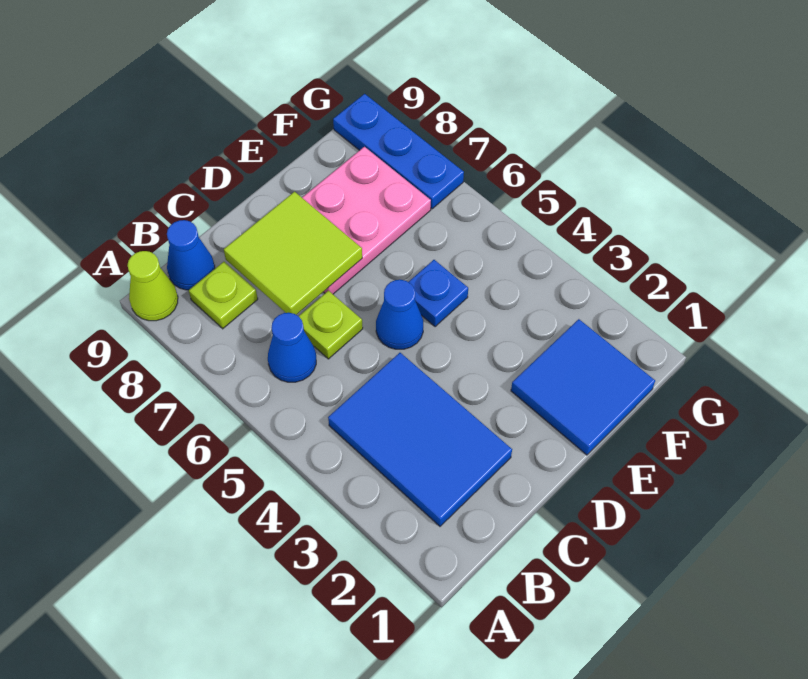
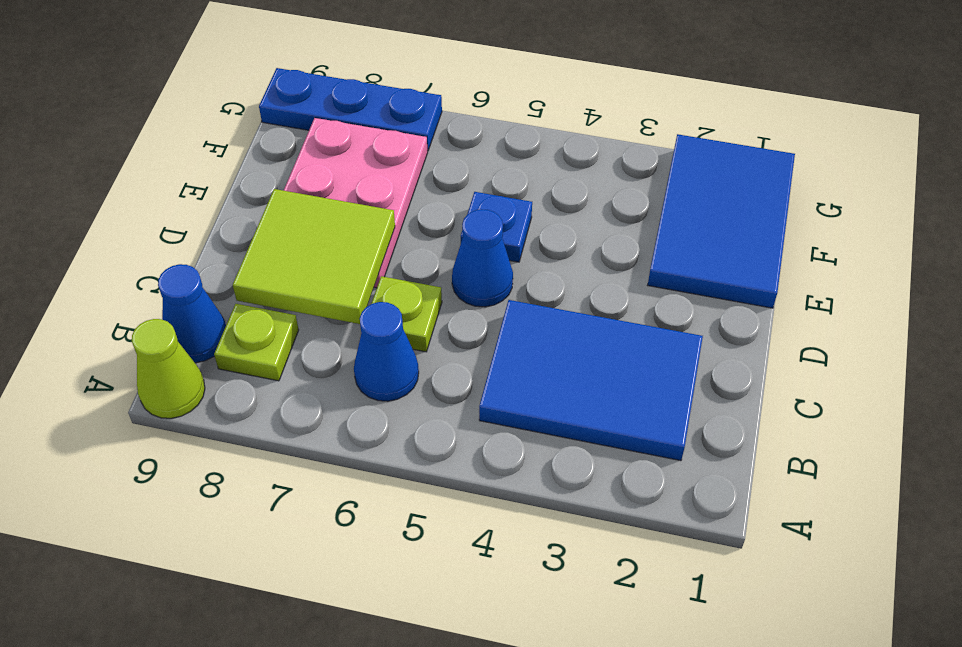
blue tile E1:F2 level 1 -> blue tile E1:G2 level 1

